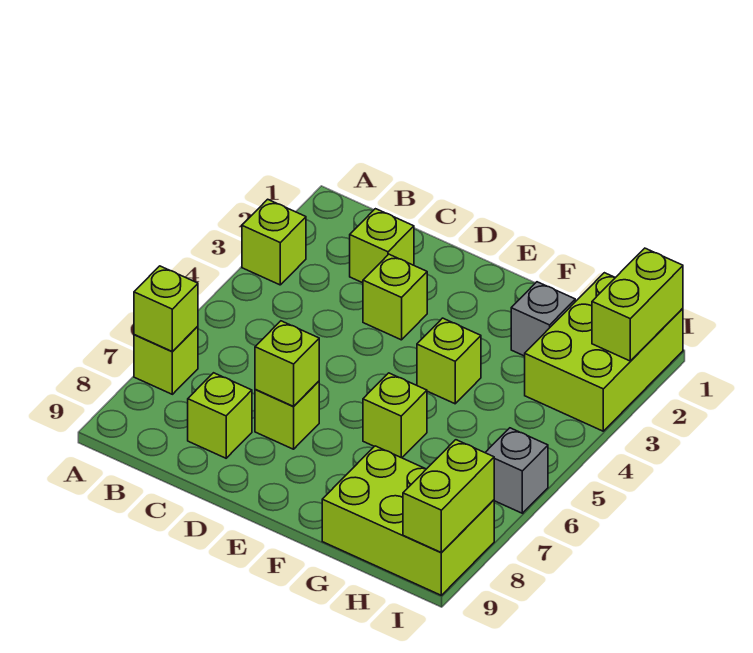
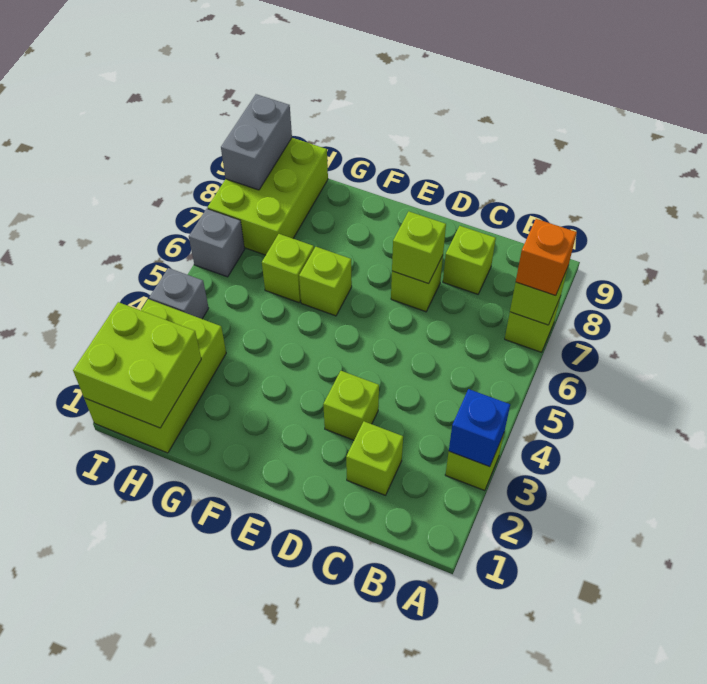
none -> blue brick A3 level 2
none -> orange brick A7 level 3
lime brick F4 level 1 -> lime brick G6 level 1
grey brick G2 level 1 -> grey brick I4 level 1
lime brick G8:I9 level 1 -> lime brick H7:I9 level 1
lime brick I1:I2 level 2 -> lime brick H1:I2 level 2
lime brick I8:I9 level 2 -> grey brick I8:I9 level 2

